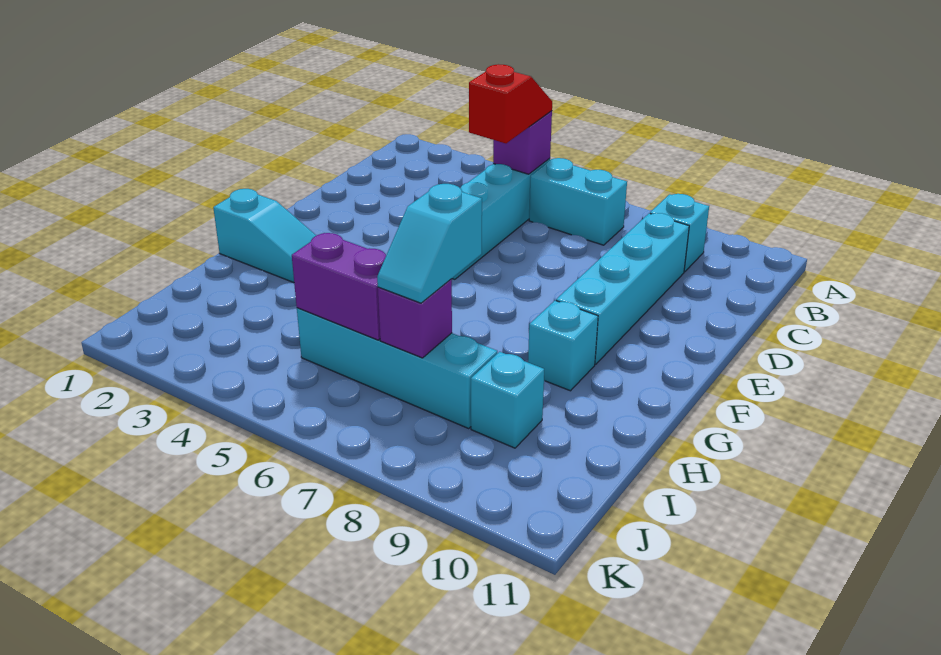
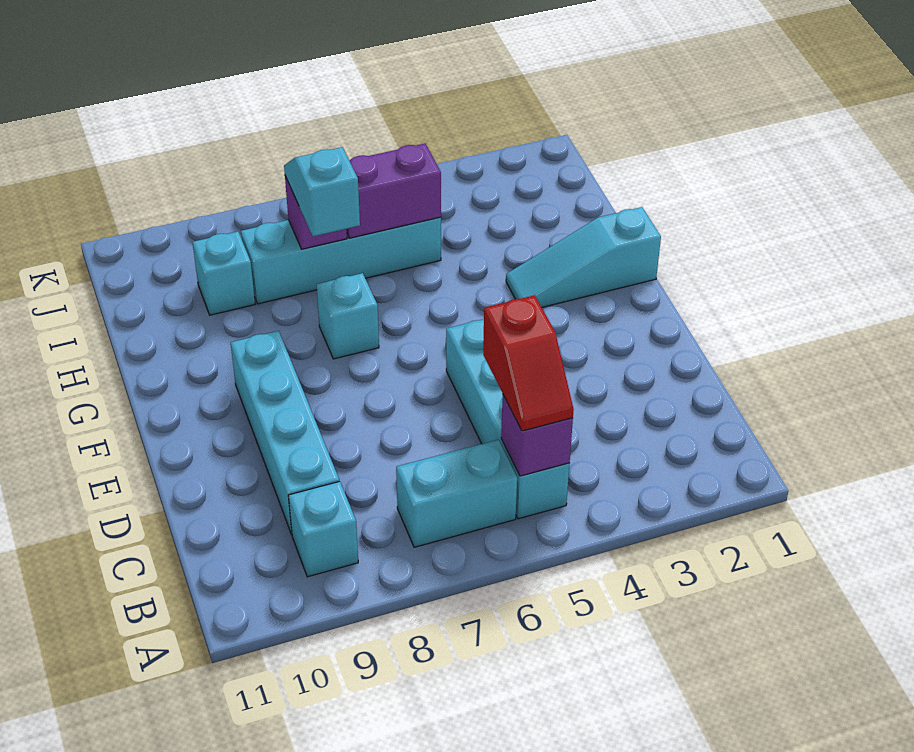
cyan brick G9 level 1 -> cyan brick G7 level 1

